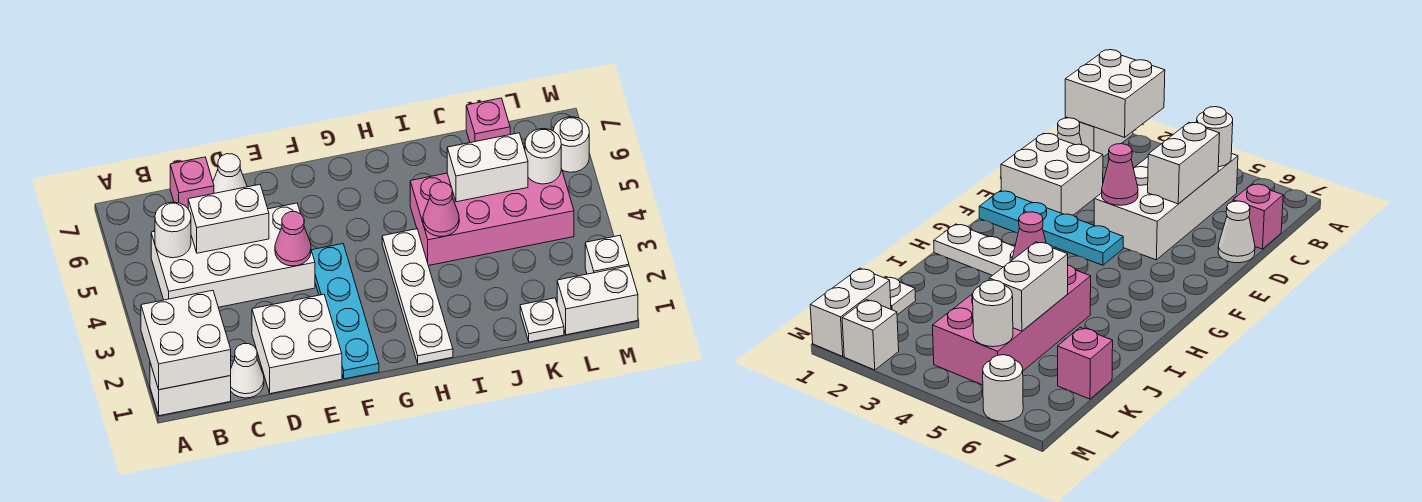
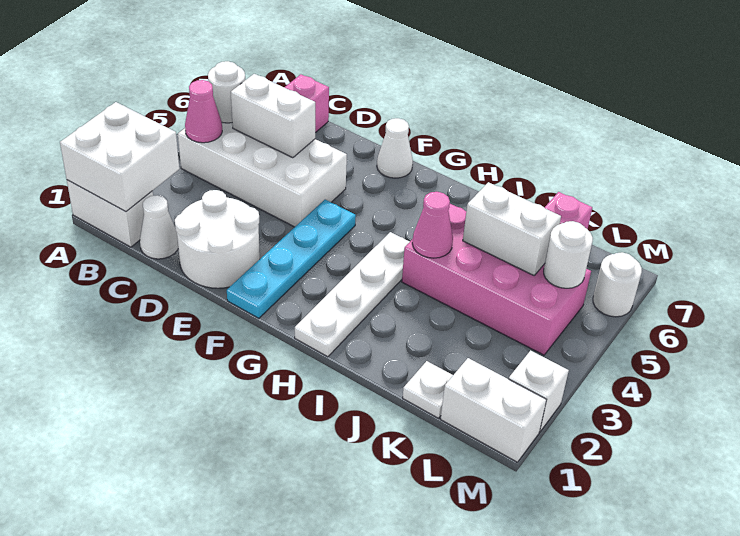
white brick D1:E2 level 1 -> white round brick D1:E2 level 1
white cone D7 level 1 -> white cone F7 level 1
pink cone E4 level 2 -> pink cone B4 level 2

